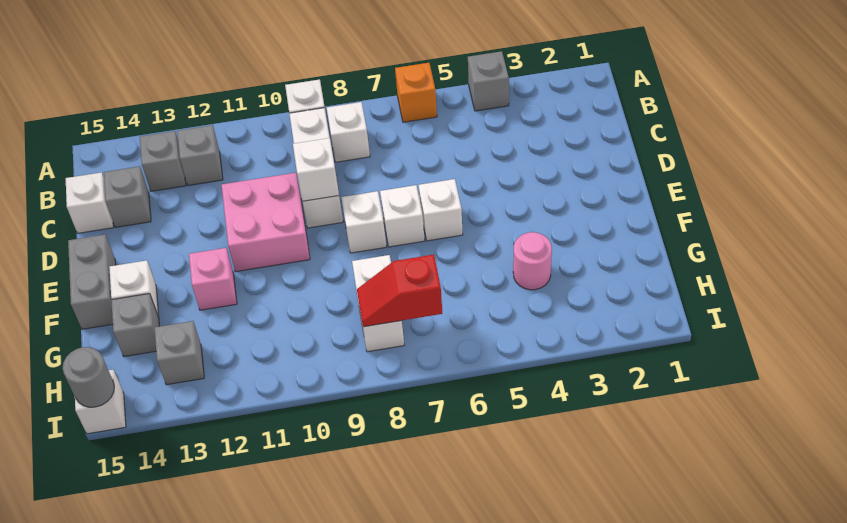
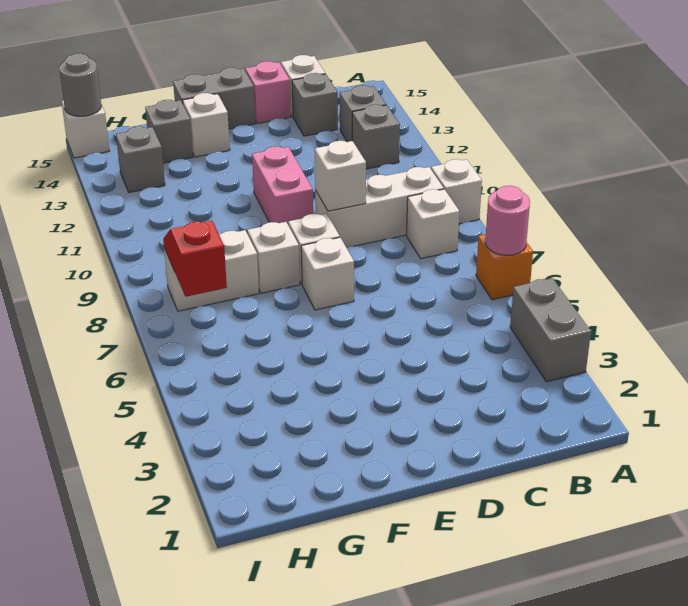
grey brick A4 level 1 -> grey brick A3:A4 level 1
pink brick D10:E11 level 1 -> pink brick E10:E11 level 1
white brick E6 level 1 -> white brick F8 level 1
pink brick F12 level 1 -> pink brick D15 level 1
pink round brick G4 level 1 -> pink round brick A6 level 2

